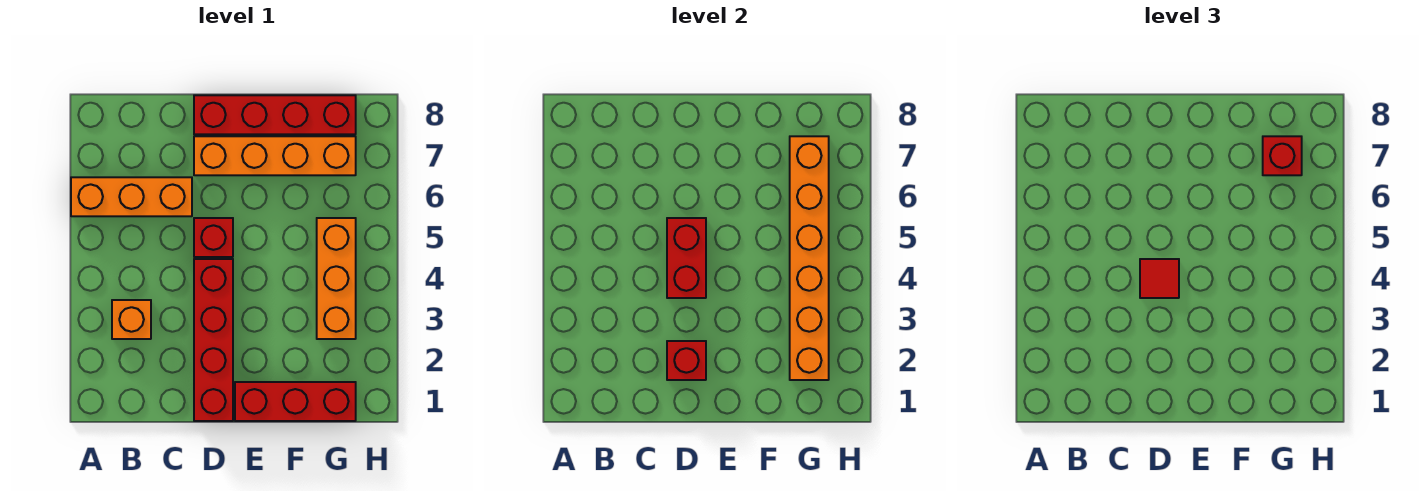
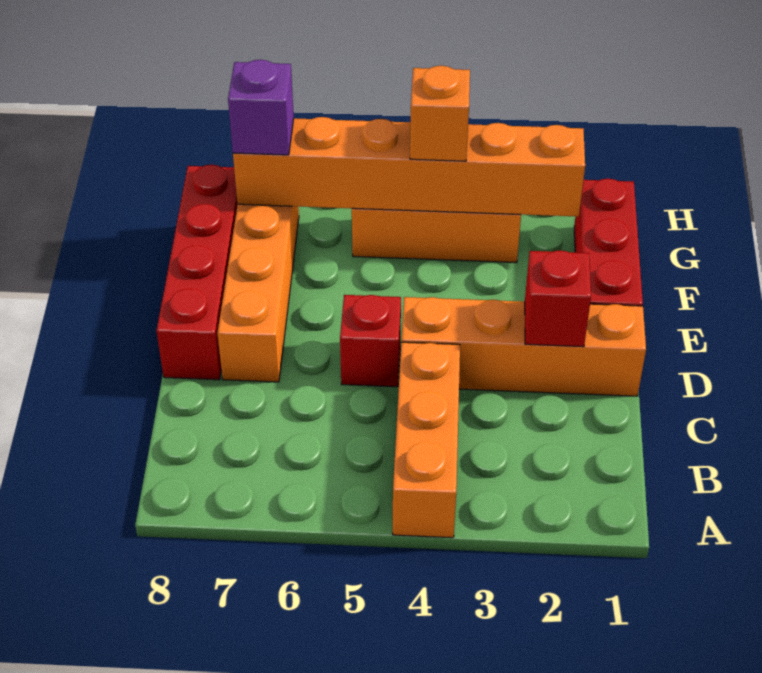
orange brick A6:C6 level 1 -> orange brick A4:C4 level 1
orange brick B3 level 1 -> orange brick G4 level 3
red brick D1:D4 level 1 -> orange brick D1:D4 level 1
red brick D4:D5 level 2 -> none
red tile D4 level 3 -> none
red brick G7 level 3 -> purple brick G7 level 3

